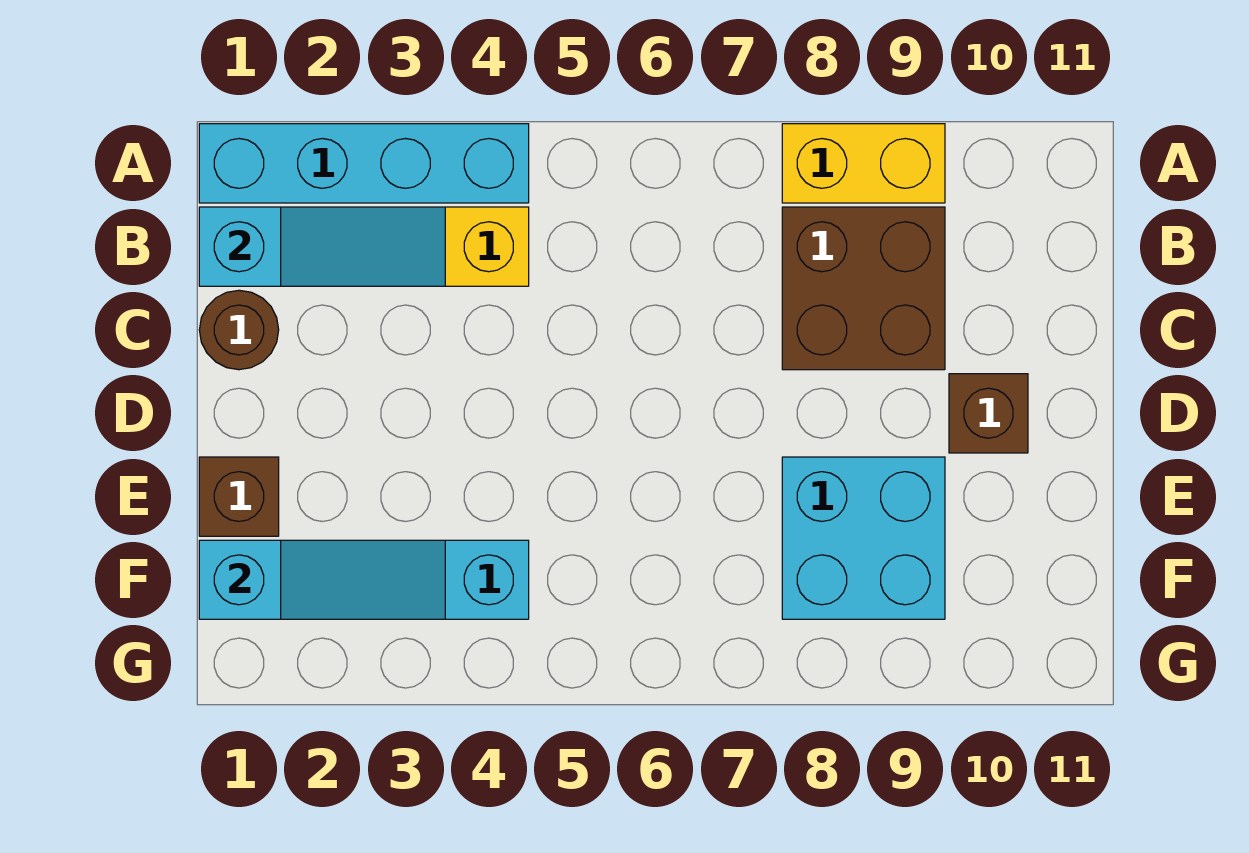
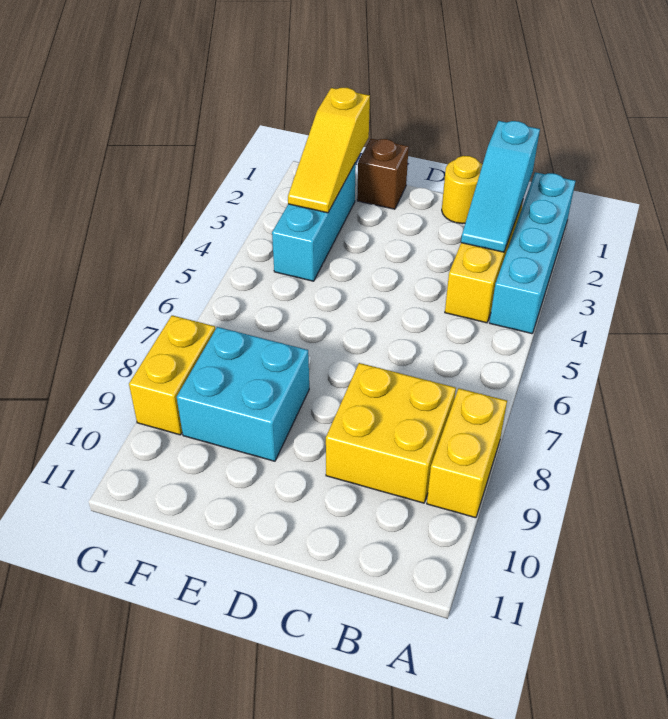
brown brick B8:C9 level 1 -> yellow brick B8:C9 level 1
brown round brick C1 level 1 -> yellow round brick C1 level 1
brown brick D10 level 1 -> none
cyan slope F1:F3 level 2 top 1 -> yellow slope F1:F3 level 2 top 1
none -> yellow brick G8:G9 level 1

